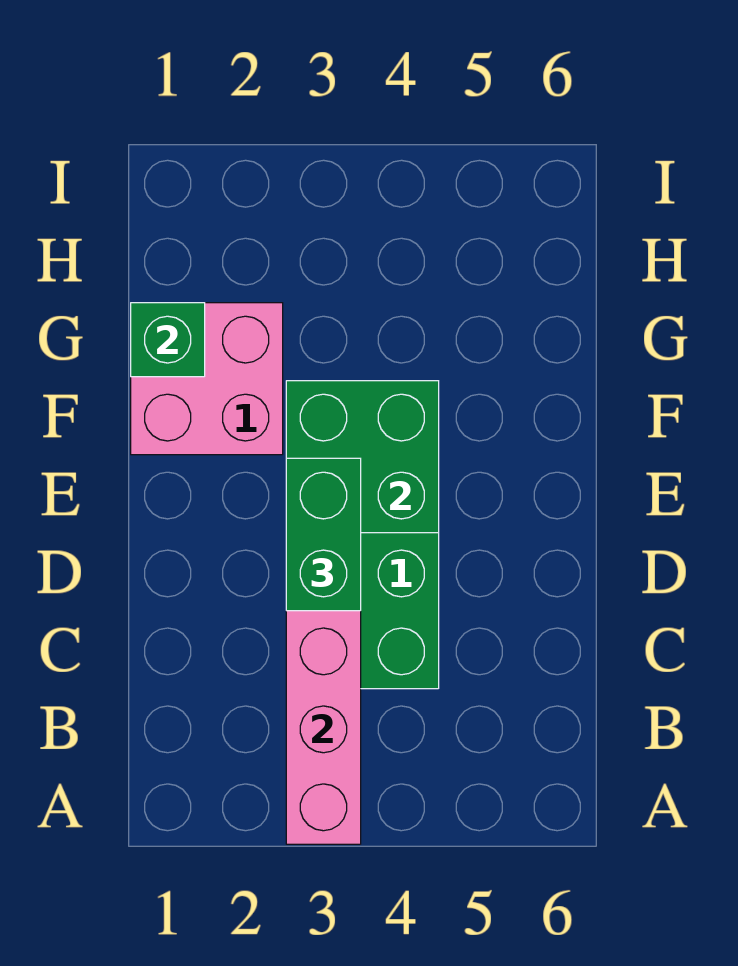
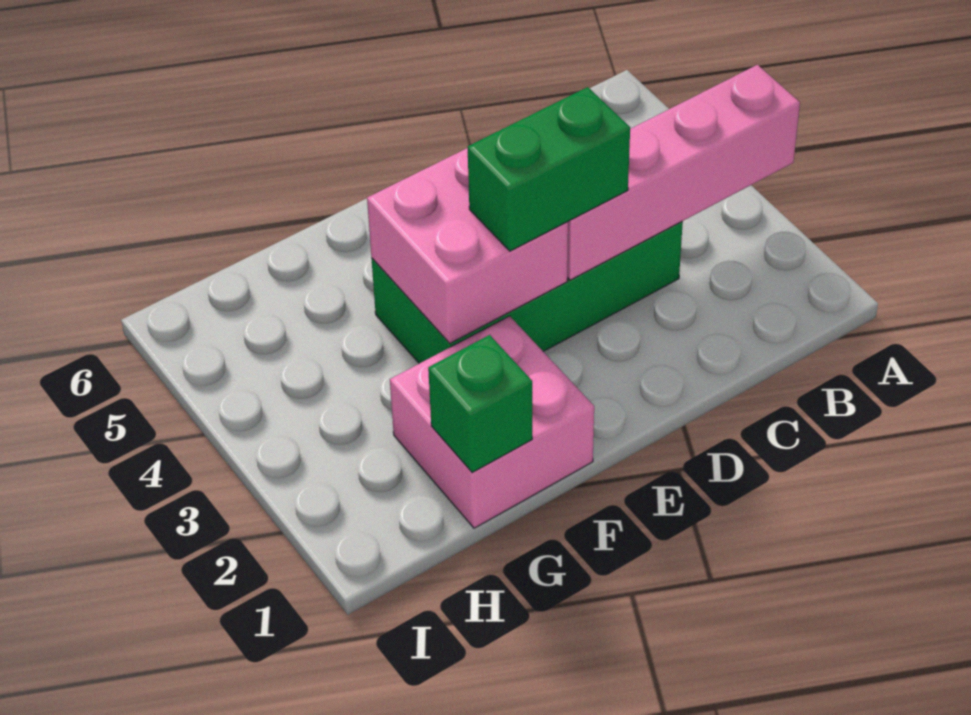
green brick E3:F4 level 2 -> pink brick E3:F4 level 2

